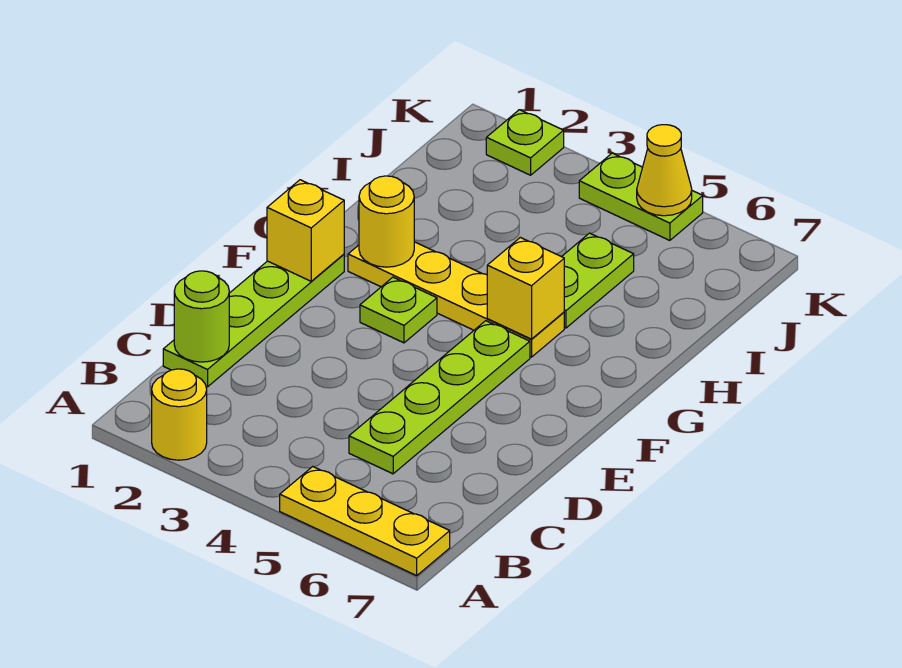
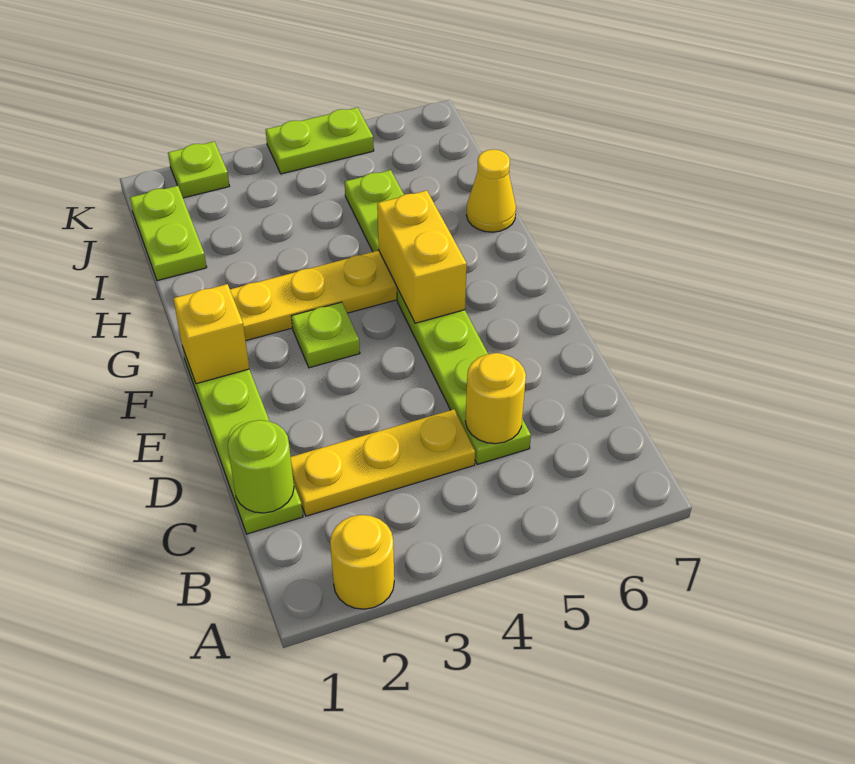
yellow plate A5:A7 level 1 -> yellow plate C2:C4 level 1
yellow round brick G2 level 2 -> yellow round brick C5 level 2
yellow brick G5 level 2 -> yellow brick F5:G5 level 2
none -> lime plate I1:J1 level 1
yellow cone K5 level 2 -> yellow cone H7 level 1

